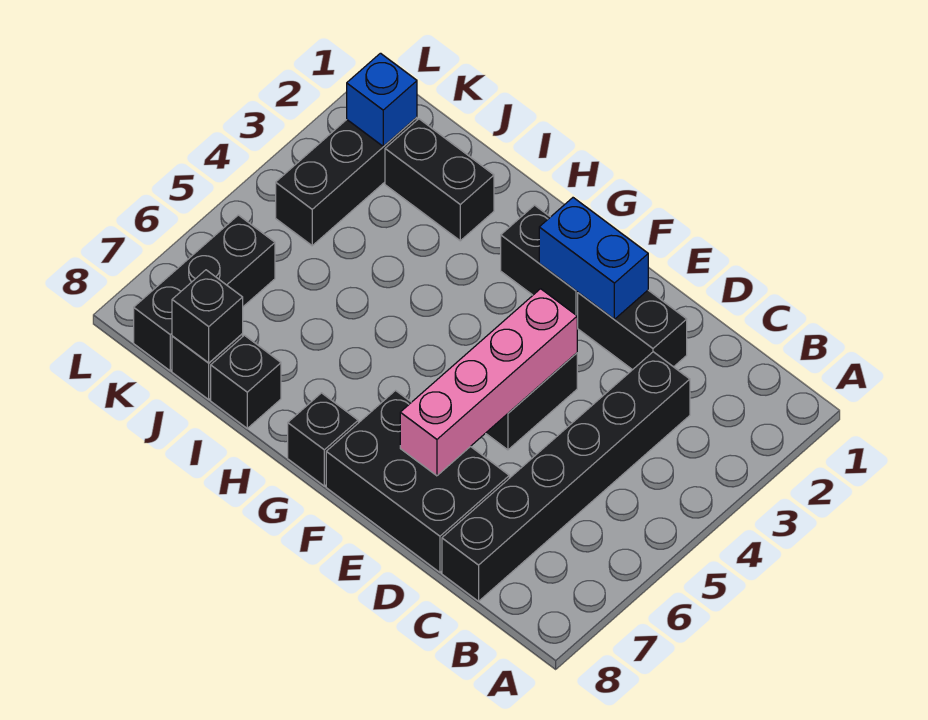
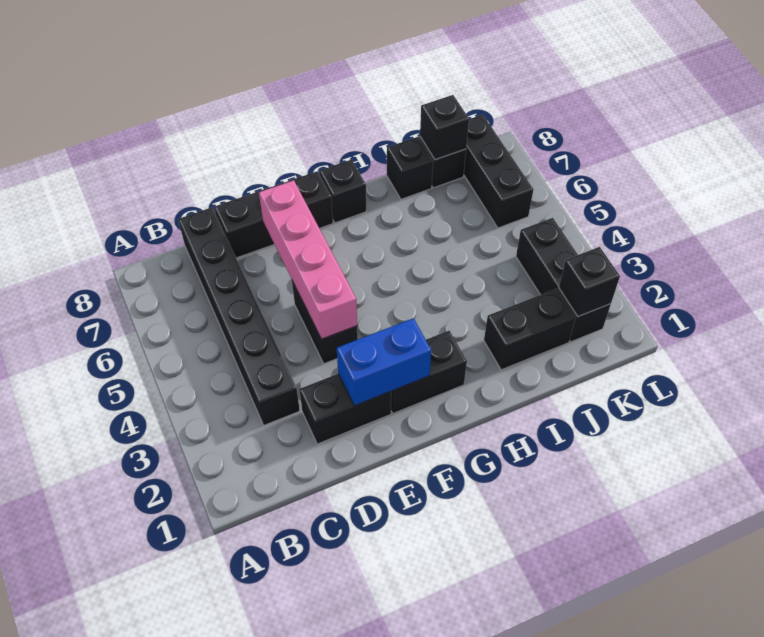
black brick D7:F8 level 1 -> black brick D8:F8 level 1
blue brick K2 level 2 -> black brick K2 level 2

